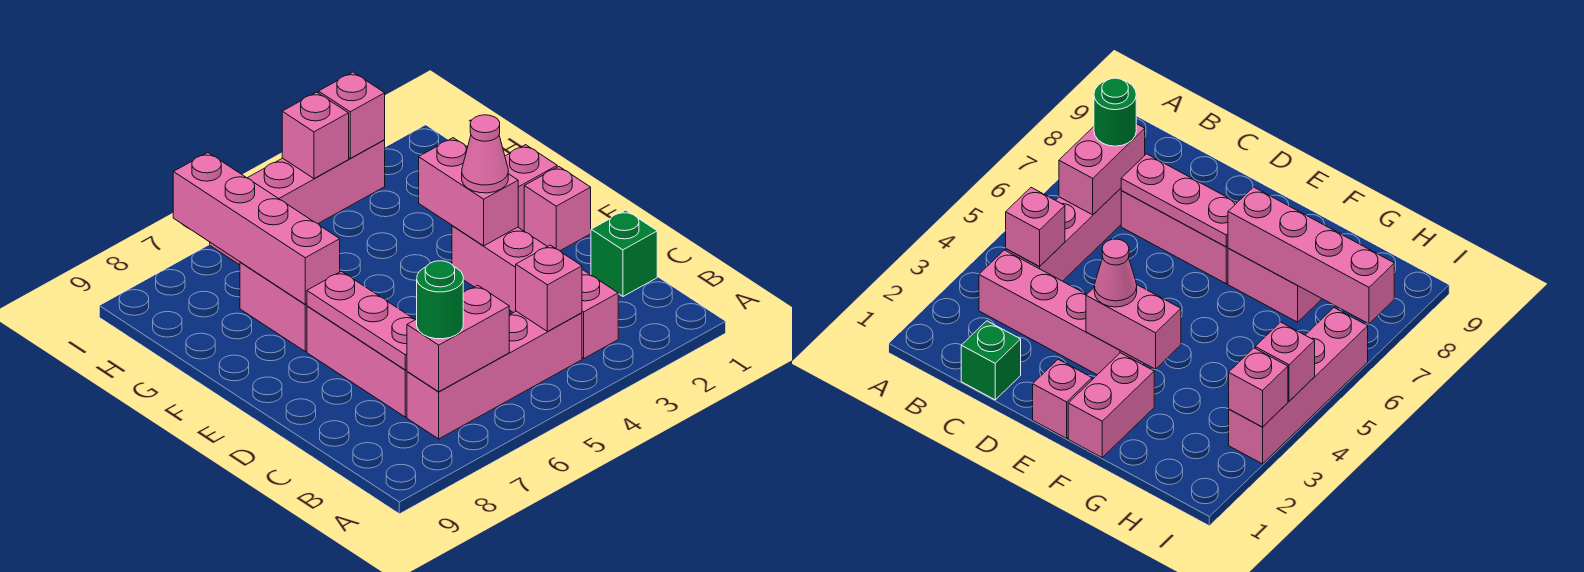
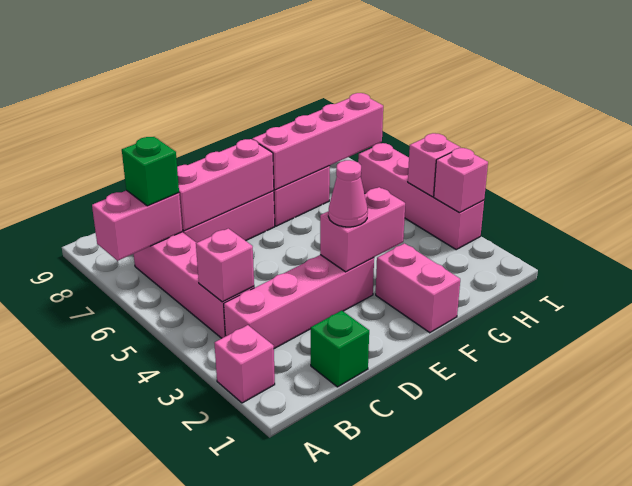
pink brick B6:B7 level 2 -> pink brick A7:B7 level 2
green round brick B7 level 3 -> green brick B7 level 3
pink plate C7:E7 level 2 -> pink brick C7:E7 level 2
pink brick E1 level 1 -> pink brick A2 level 1

